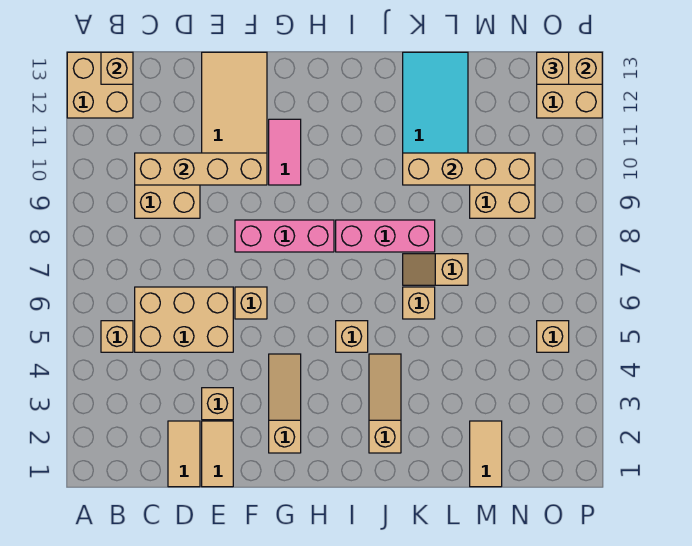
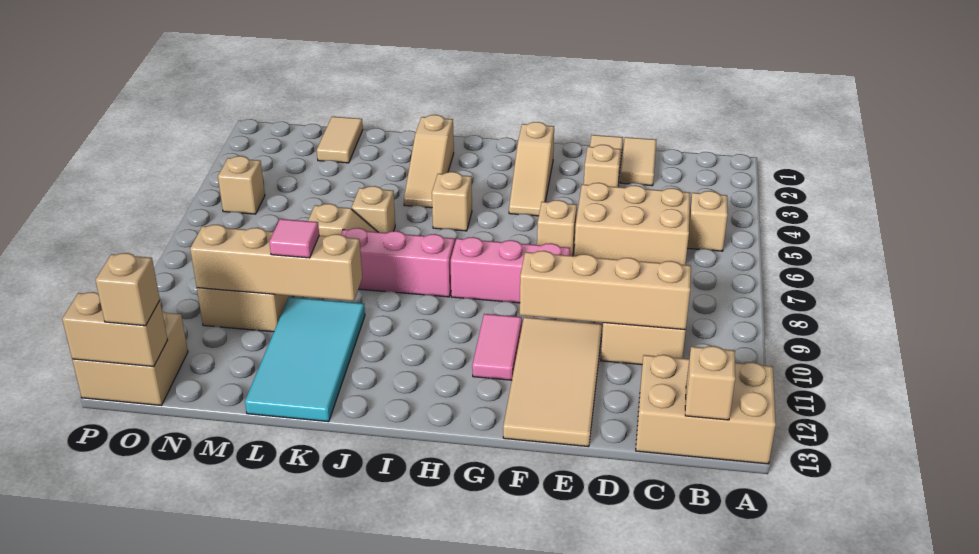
tan brick A12:B13 level 1 -> tan brick A12:C13 level 1
none -> pink tile L10 level 3

